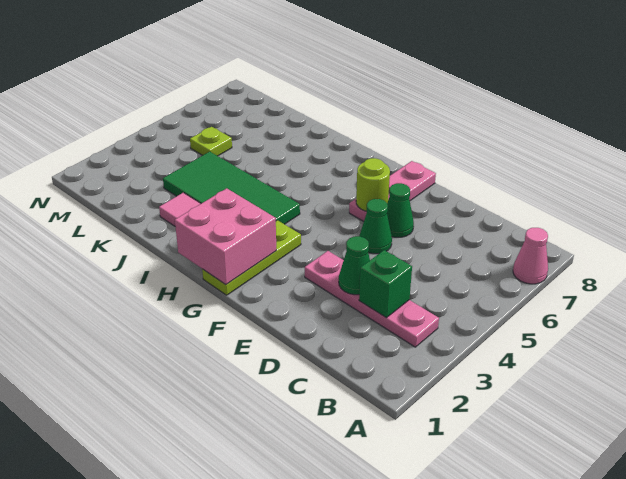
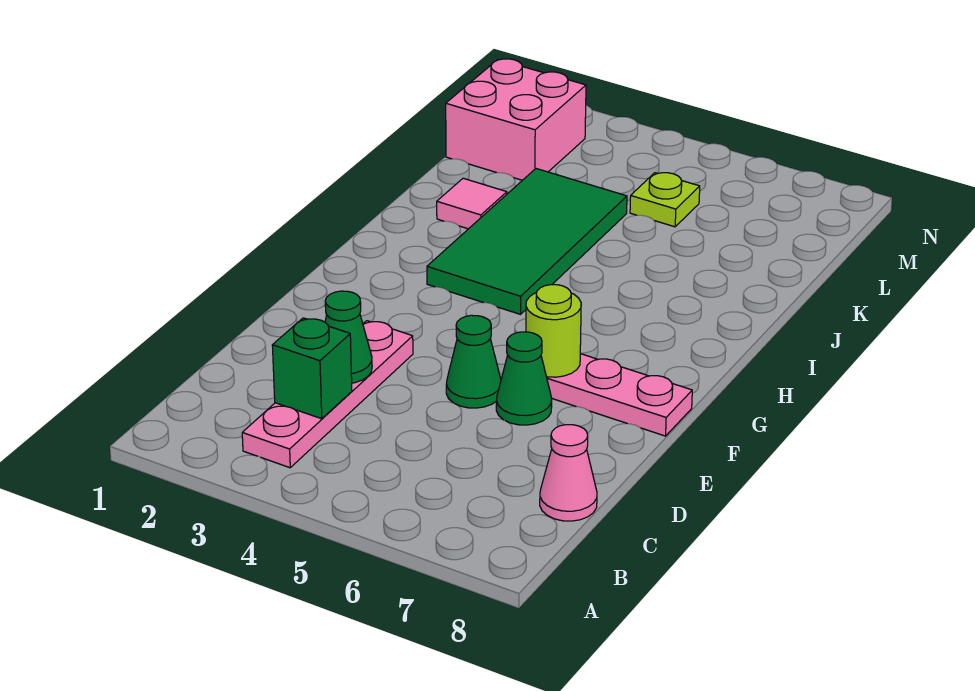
pink cone A7 level 1 -> pink cone C8 level 1
lime plate G1:G3 level 1 -> none
pink brick G1:H2 level 2 -> pink brick L1:M2 level 1

